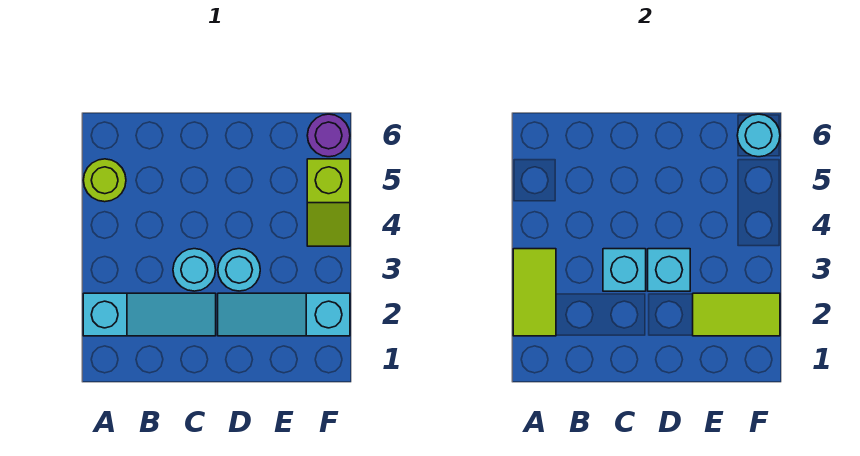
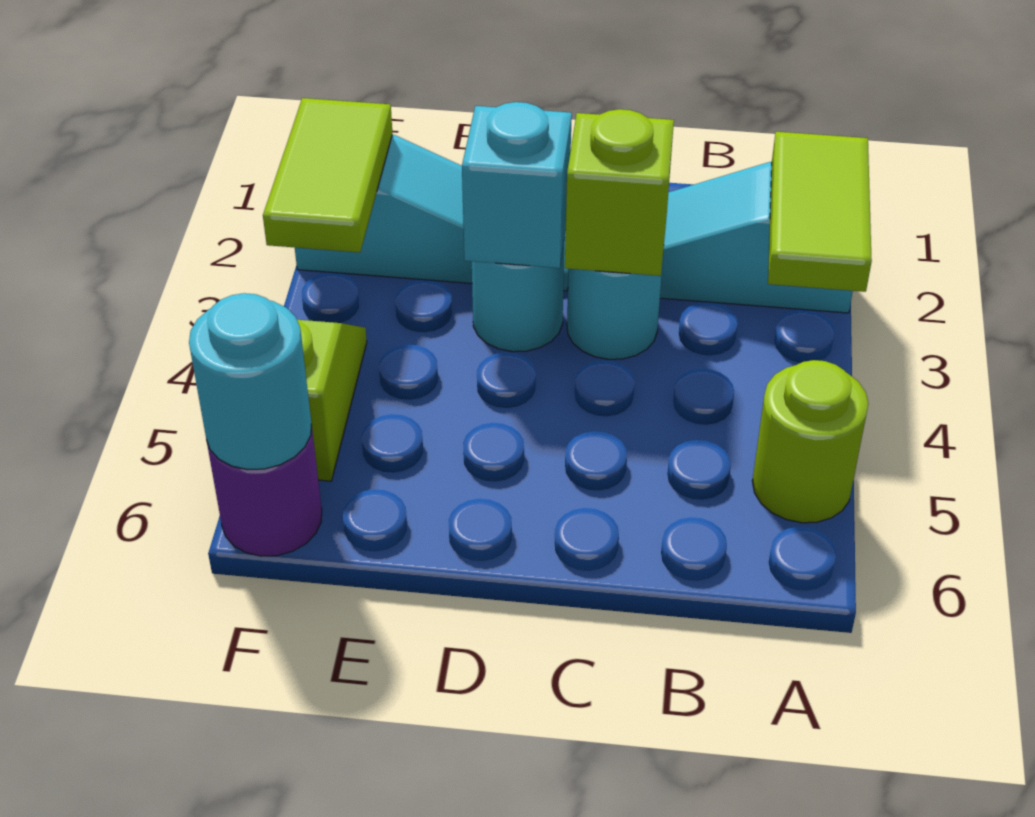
cyan brick C3 level 2 -> lime brick C3 level 2
lime tile E2:F2 level 2 -> lime tile F2:F3 level 2

